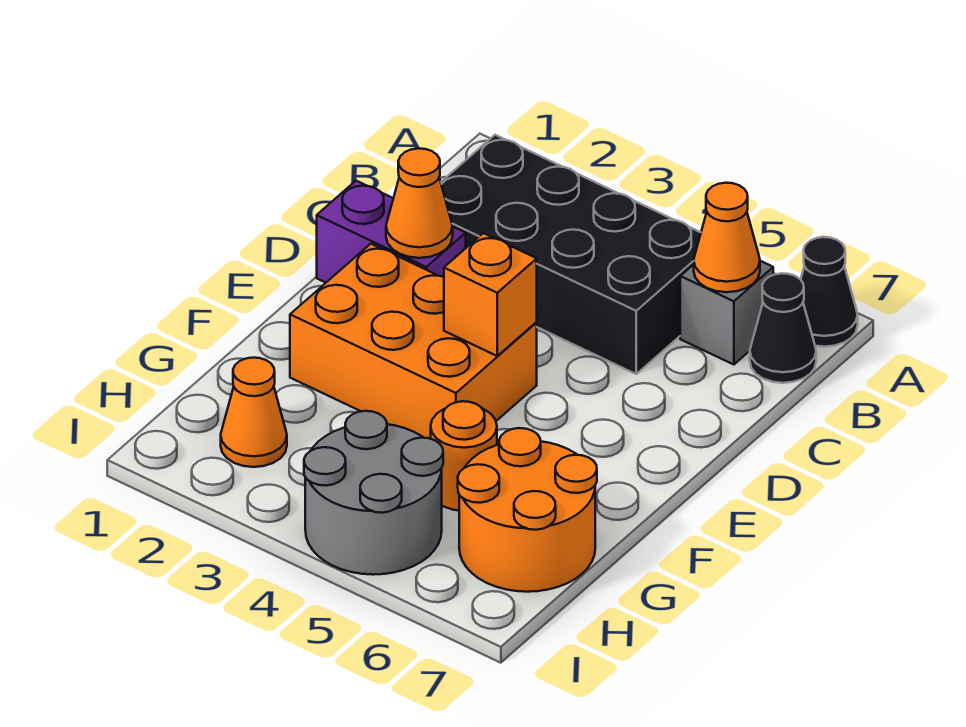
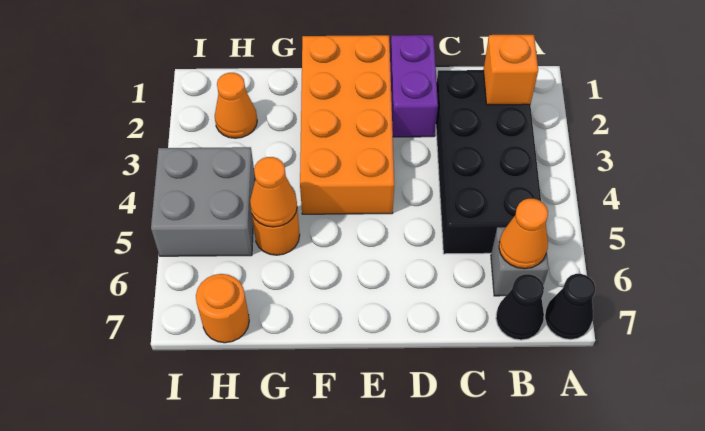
orange cone D2 level 2 -> orange cone G5 level 2
orange brick E2:F4 level 1 -> orange brick E1:F4 level 1
orange brick E4 level 2 -> orange brick B2 level 2
orange round brick G6:H7 level 1 -> orange round brick H7 level 1
grey round brick H4:I5 level 1 -> grey brick H4:I5 level 1

